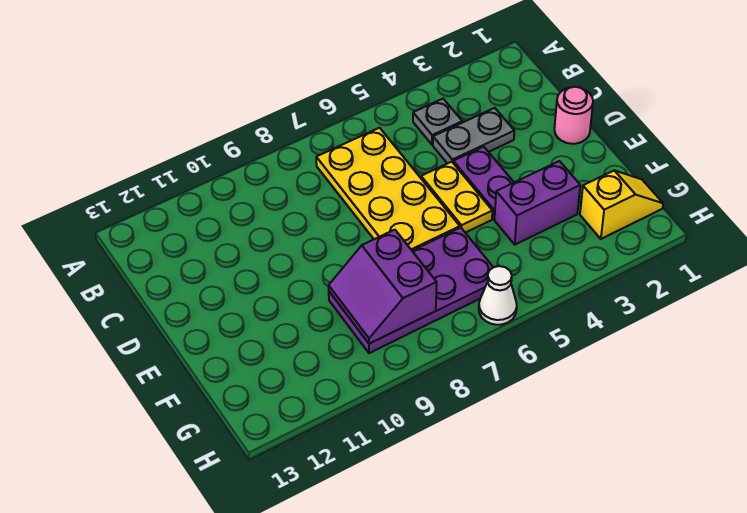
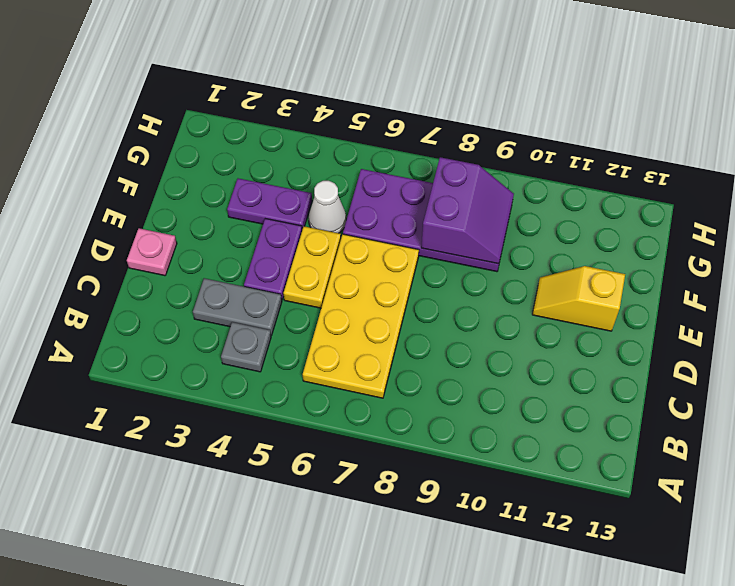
pink round brick D1 level 1 -> pink plate D1 level 1
purple brick F3:F4 level 1 -> purple plate F3:F4 level 1
yellow slope G1:G2 level 1 top 2 -> yellow slope E11:E12 level 1 top 12
white cone H6 level 1 -> white cone F5 level 1

